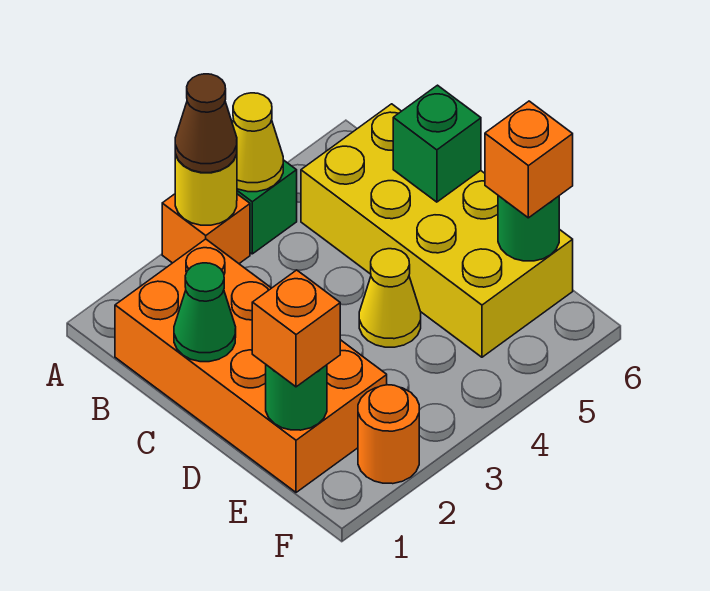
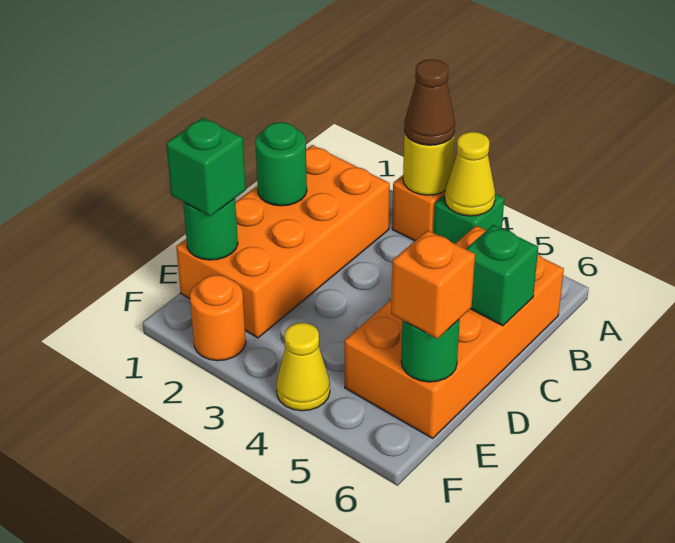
yellow brick B5:E6 level 1 -> orange brick B5:E6 level 1
green cone C1 level 2 -> green round brick C1 level 2
yellow cone D4 level 1 -> yellow cone F4 level 1
orange brick E1 level 3 -> green brick E1 level 3

